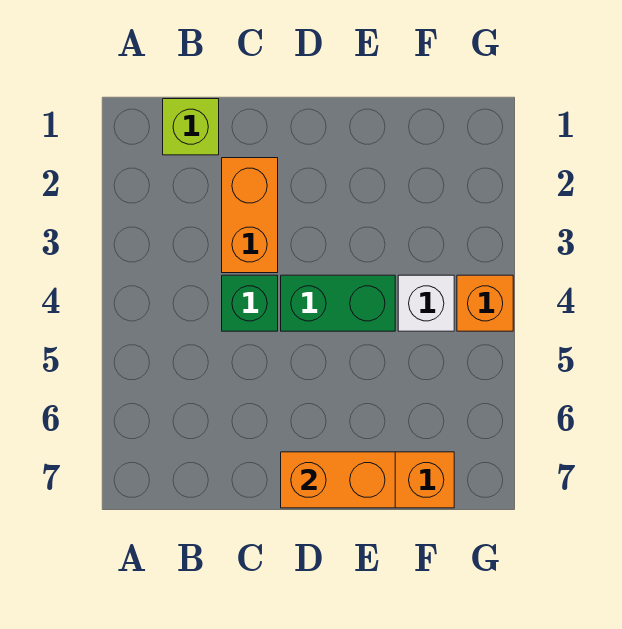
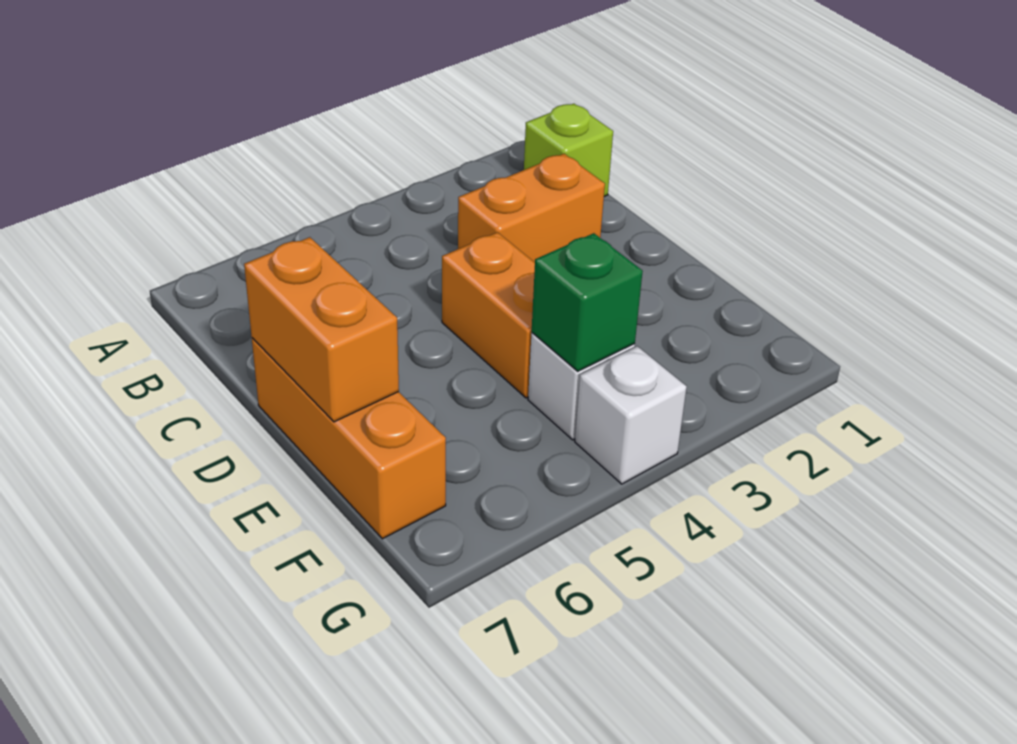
green brick C4 level 1 -> green brick F4 level 2
green brick D4:E4 level 1 -> orange brick D4:E4 level 1
orange brick G4 level 1 -> white brick G4 level 1

